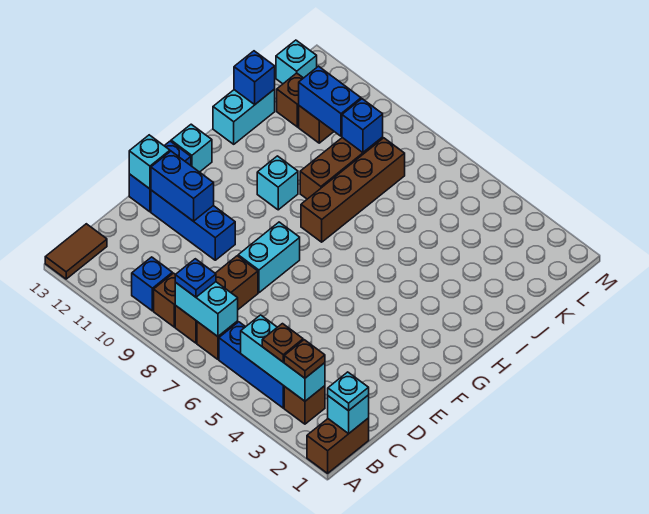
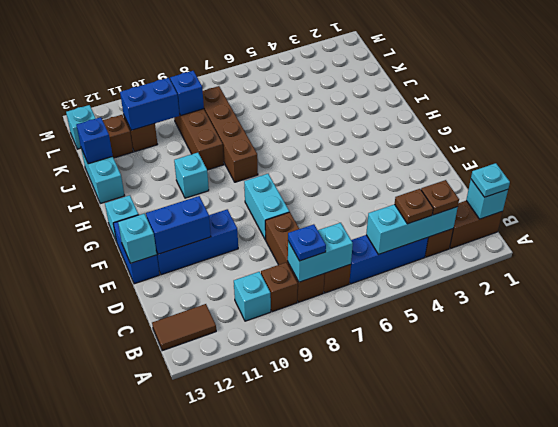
brown brick A1:B1 level 1 -> brown brick B1:B2 level 1
brown tile A13:B13 level 1 -> brown tile B12:B13 level 1
blue brick B10 level 1 -> cyan brick B10 level 1

